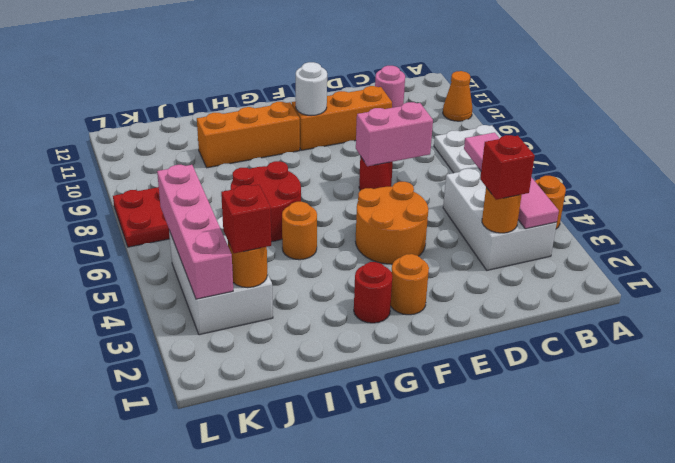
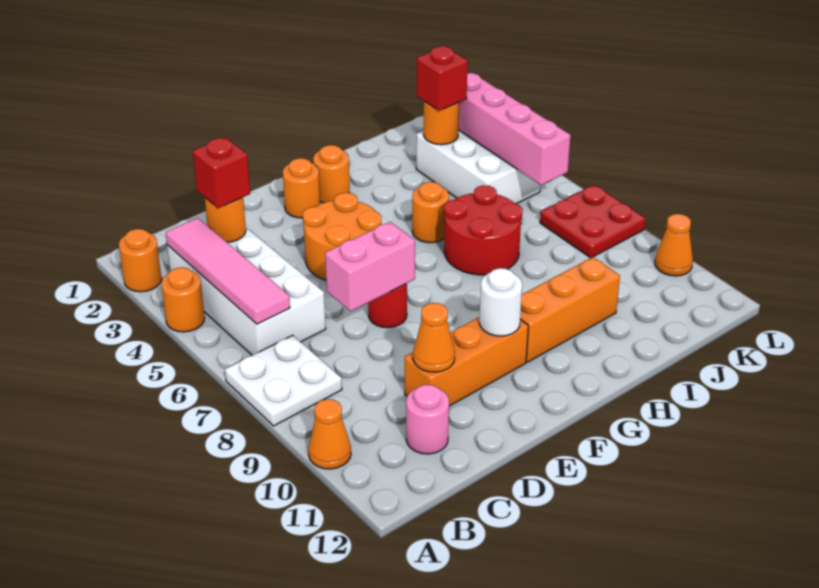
none -> orange round brick A2 level 1
white brick B3:C5 level 1 -> white brick B3:C6 level 1
none -> orange cone D10 level 2
red round brick G2 level 1 -> orange round brick G2 level 1
none -> orange cone L10 level 1

